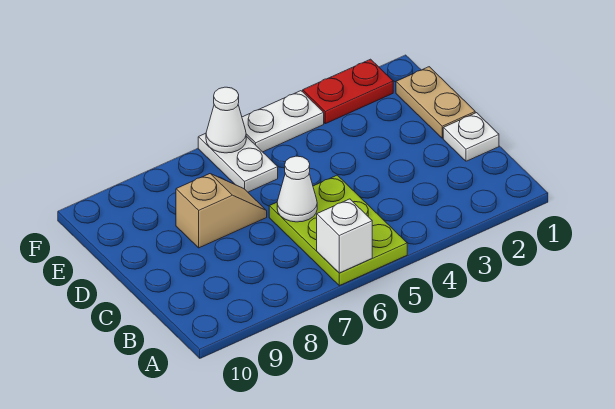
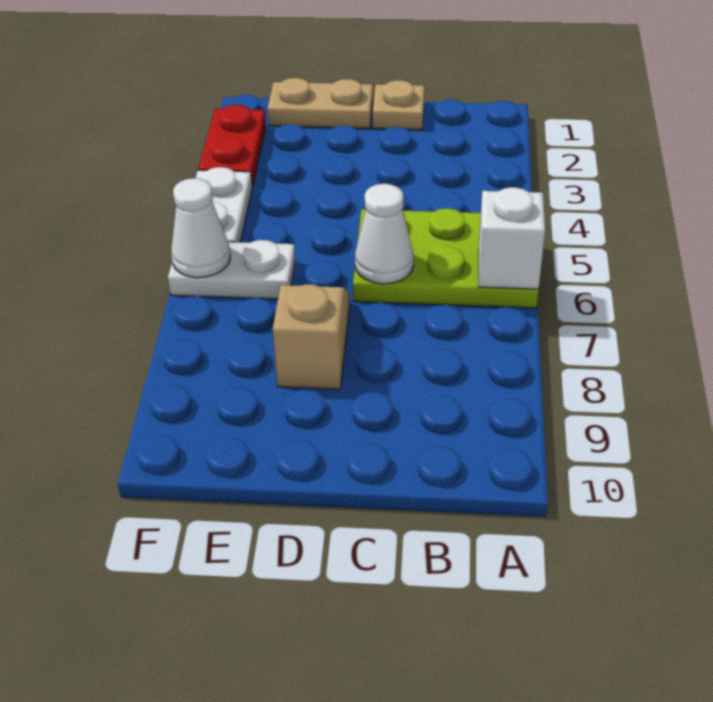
white plate C1 level 1 -> tan plate C1 level 1

